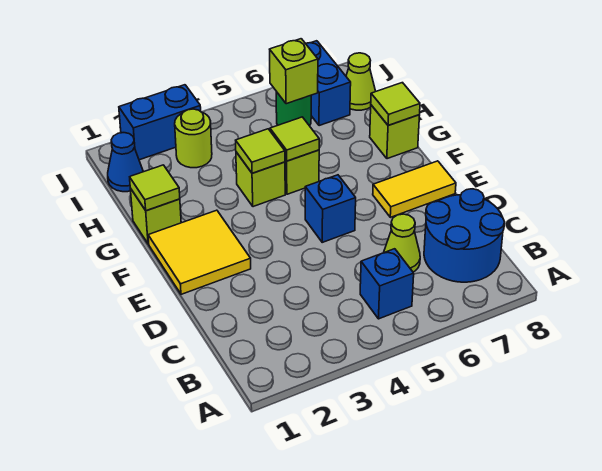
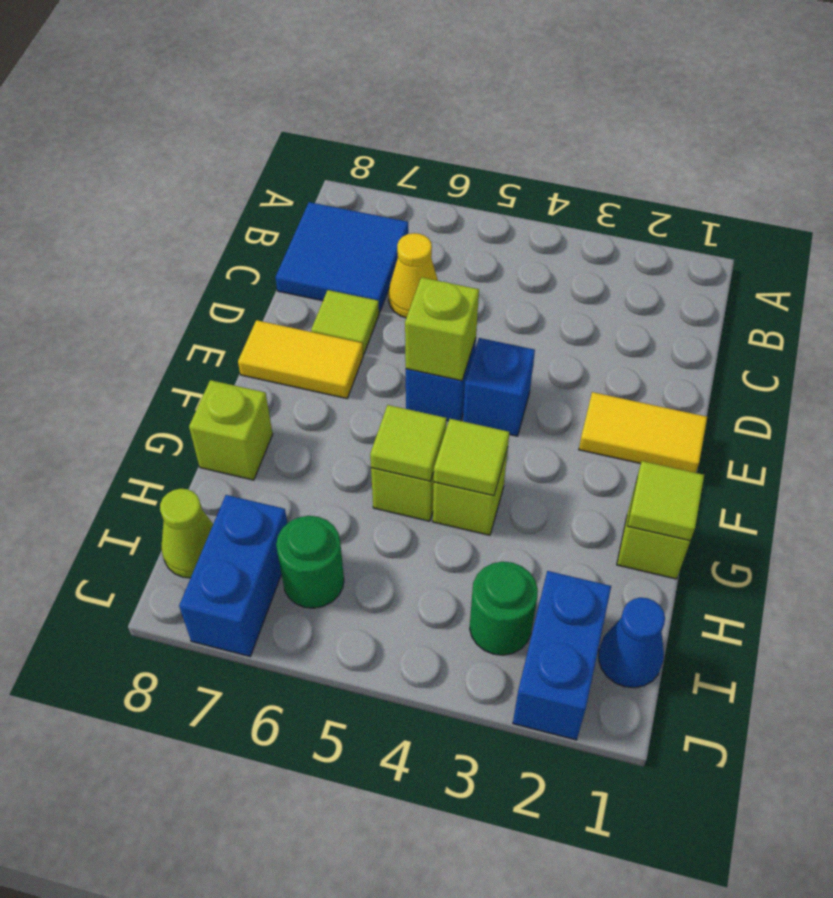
blue brick B5 level 1 -> blue brick E4 level 1
blue round brick B7:C8 level 1 -> blue tile B7:C8 level 1
lime cone C6 level 1 -> yellow cone C6 level 1
yellow tile E1:F2 level 1 -> yellow tile E1:E2 level 1
lime tile G8 level 2 -> lime tile D7 level 1
lime round brick I3 level 1 -> green round brick I3 level 1
lime brick I6 level 2 -> lime brick E5 level 2
blue brick J2:J3 level 1 -> blue brick I2:J2 level 1

